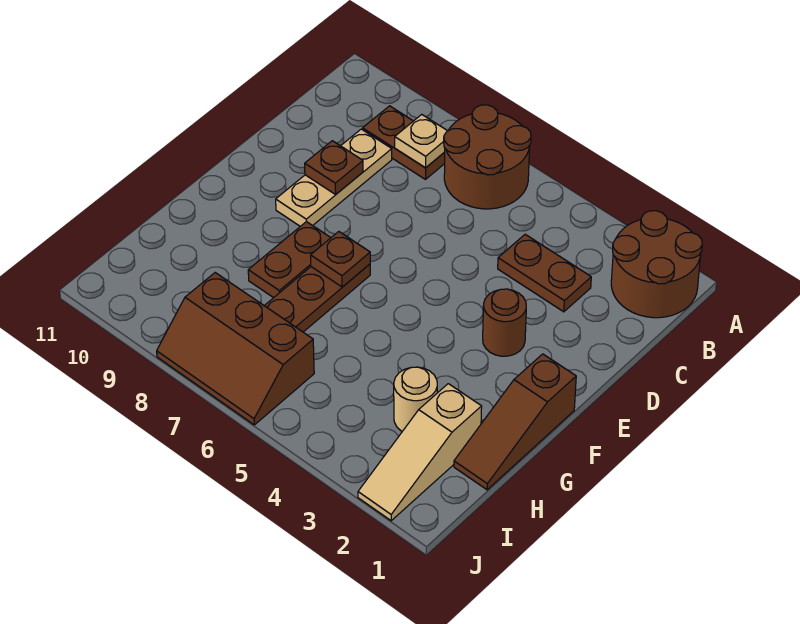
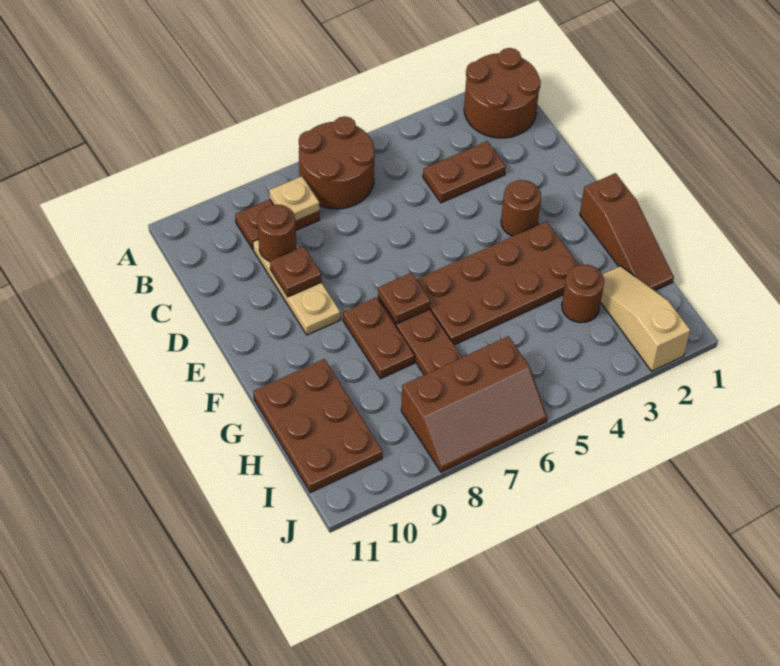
none -> brown round brick C9 level 2
none -> brown plate F3:G6 level 1
none -> brown plate G10:I11 level 1
tan slope H2:J2 level 1 top H -> tan slope H2:J2 level 1 top J
tan round brick H3 level 1 -> brown round brick H3 level 1

